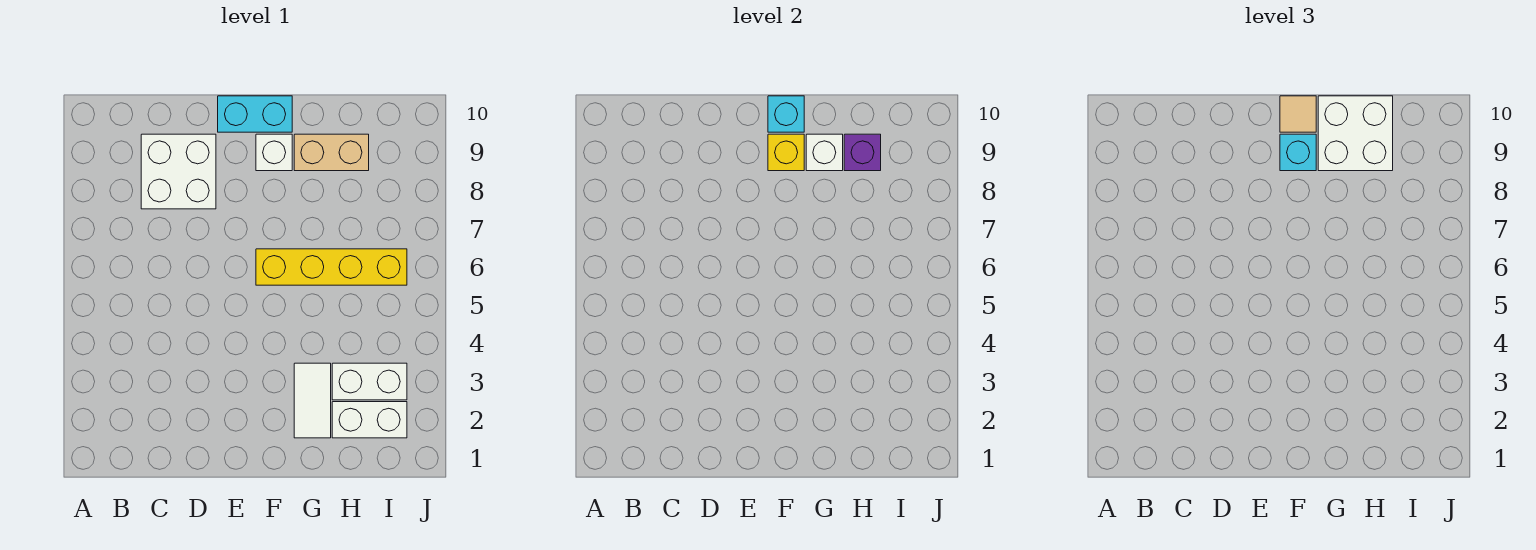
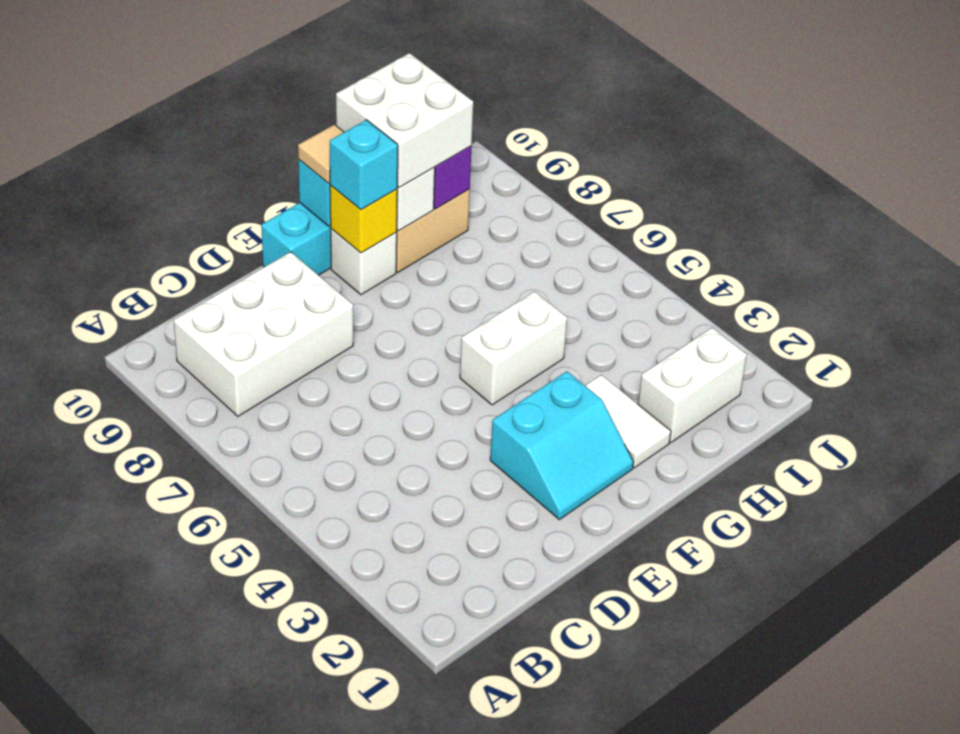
white brick C8:D9 level 1 -> white brick B8:D9 level 1
none -> cyan slope E2:F3 level 1 top 3
yellow brick F6:I6 level 1 -> none
white brick H3:I3 level 1 -> white brick F5:G5 level 1

